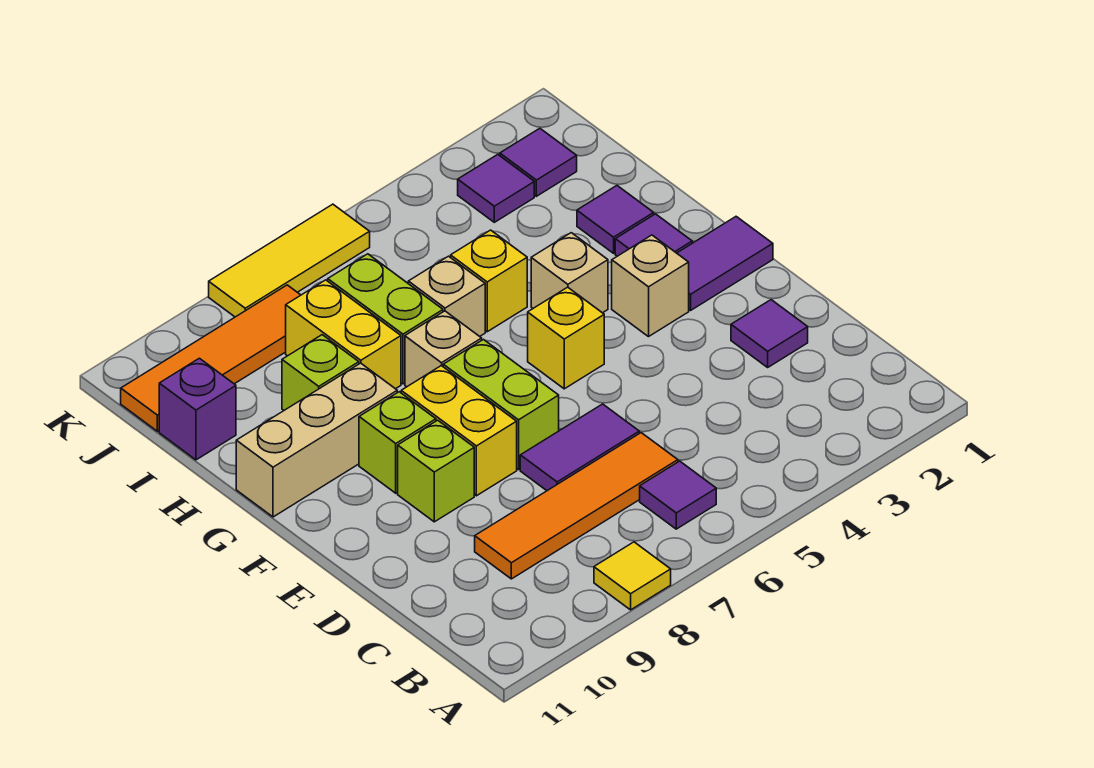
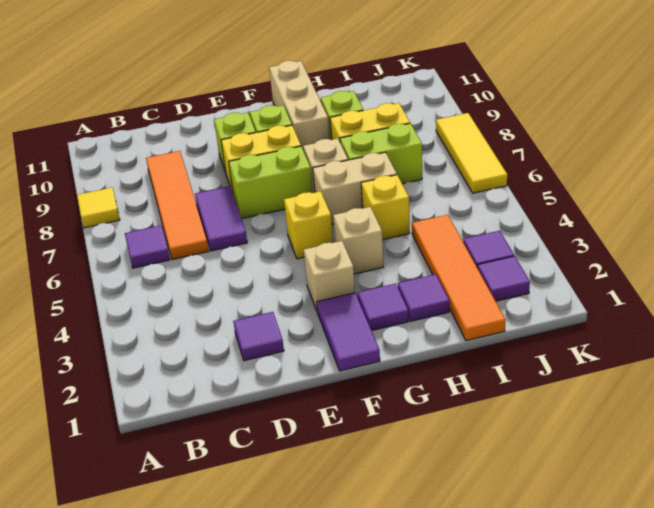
tan brick H6 level 1 -> tan brick G6:H6 level 1
purple brick I11 level 1 -> none
orange tile J8:J11 level 1 -> orange tile I1:I4 level 1

